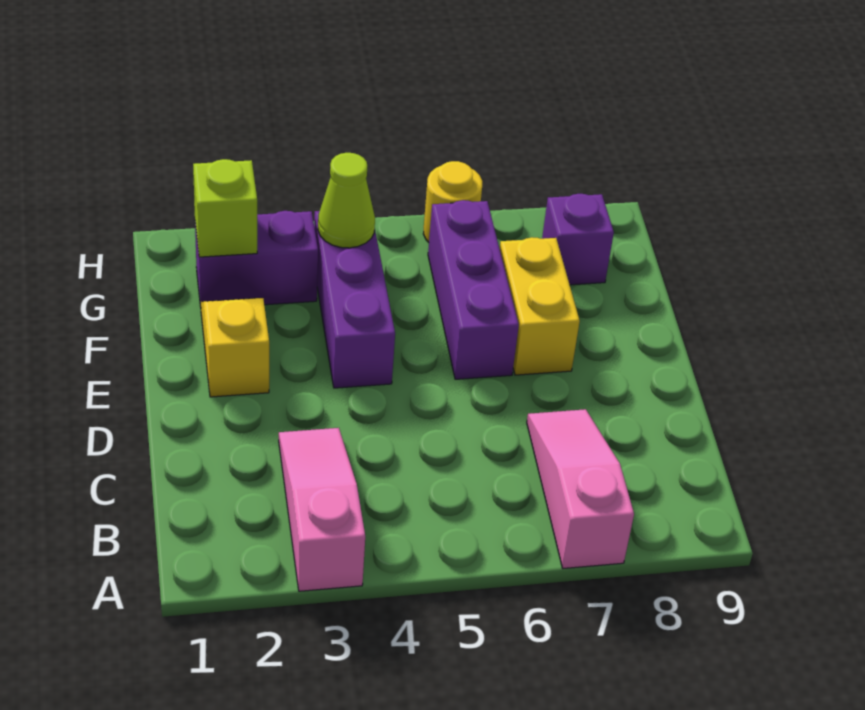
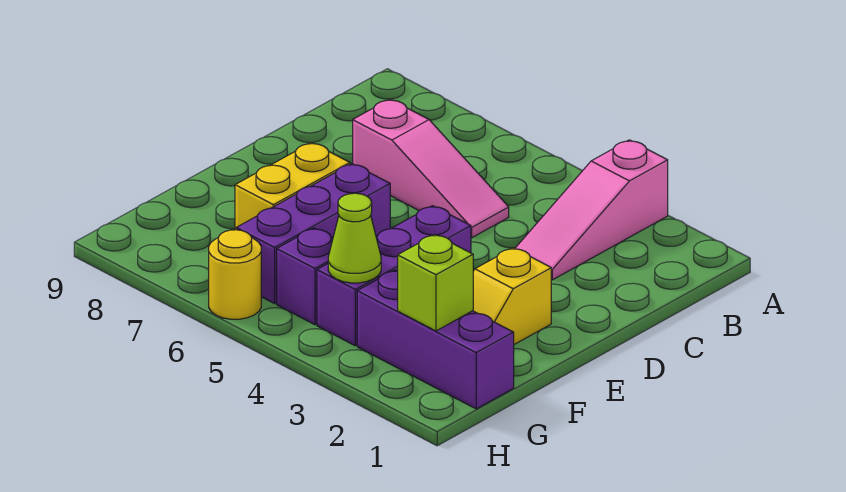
pink slope A7:C7 level 1 top A -> pink slope C5:C7 level 1 top 7
purple brick G2:G3 level 1 -> purple brick G1:G3 level 1
purple brick G8 level 1 -> purple brick G5 level 1

